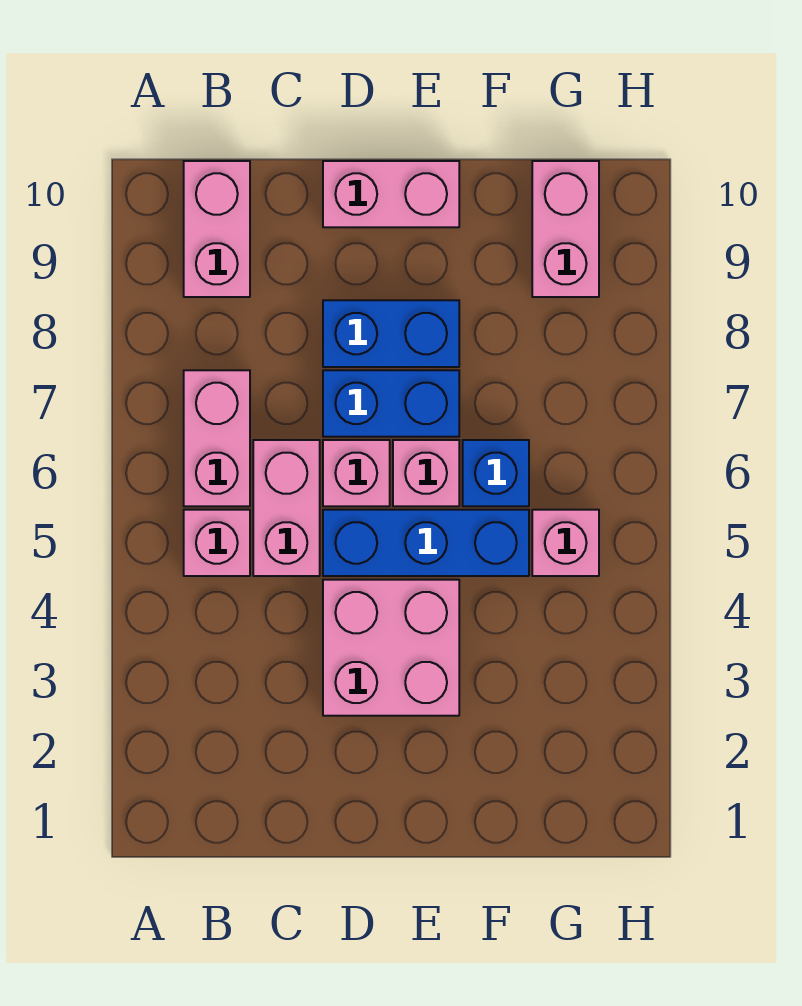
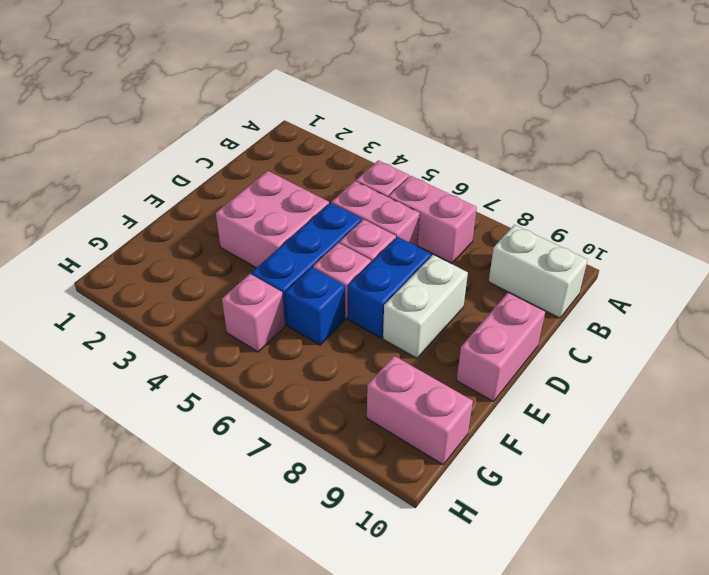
pink brick B9:B10 level 1 -> white brick B9:B10 level 1
blue brick D8:E8 level 1 -> white brick D8:E8 level 1

